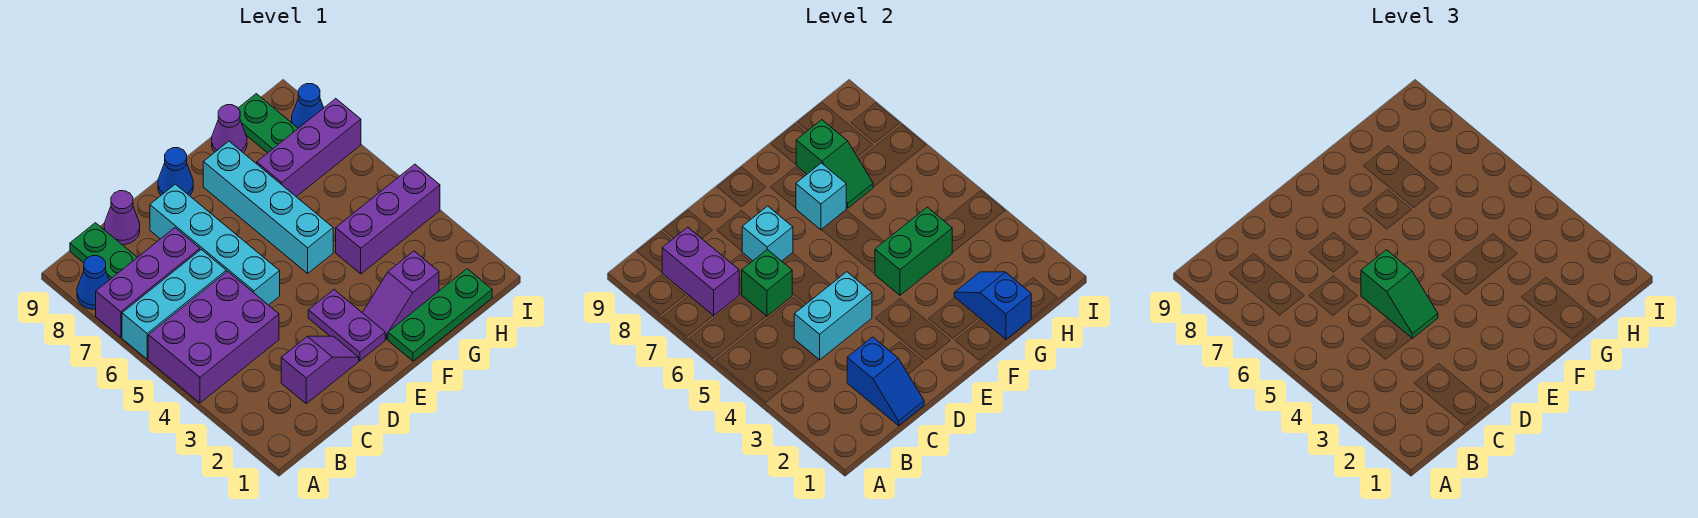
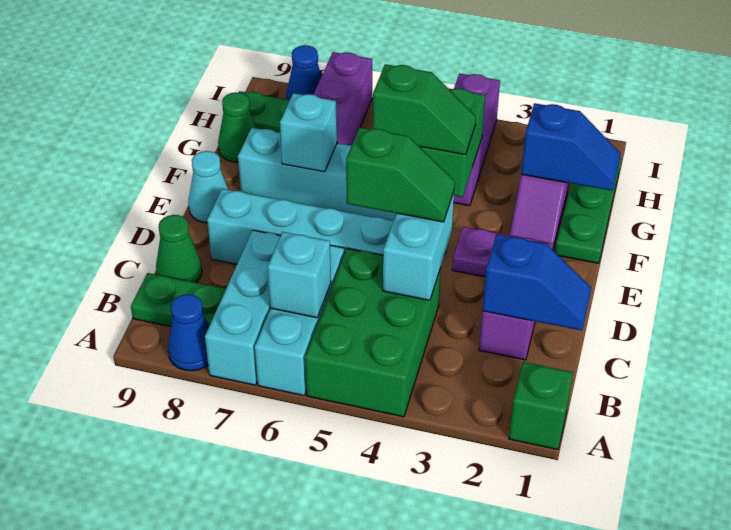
purple brick A4:C5 level 1 -> green brick A4:C5 level 1
purple brick A7:C7 level 1 -> cyan brick A7:C7 level 1
purple brick B7:B8 level 2 -> none
green brick C6 level 2 -> green brick A1 level 1
purple cone C9 level 1 -> green cone C9 level 1
cyan brick D7 level 2 -> cyan brick B6 level 2
blue cone E9 level 1 -> cyan cone E9 level 1
blue slope G1:G2 level 2 top 1 -> blue slope G1:G2 level 2 top 2
green slope G7:G8 level 2 top 8 -> green slope F4:F5 level 3 top 5
purple cone G9 level 1 -> green cone G9 level 1

